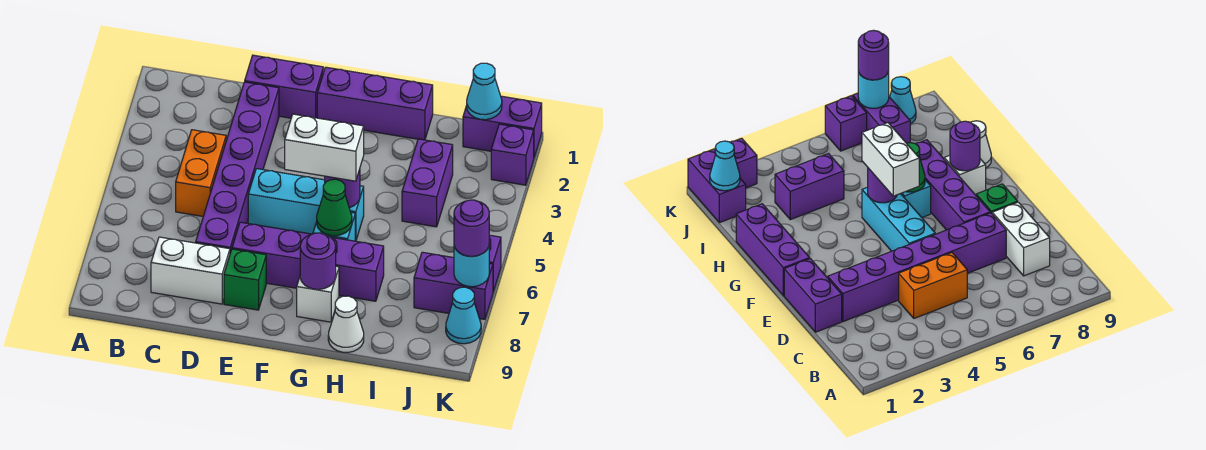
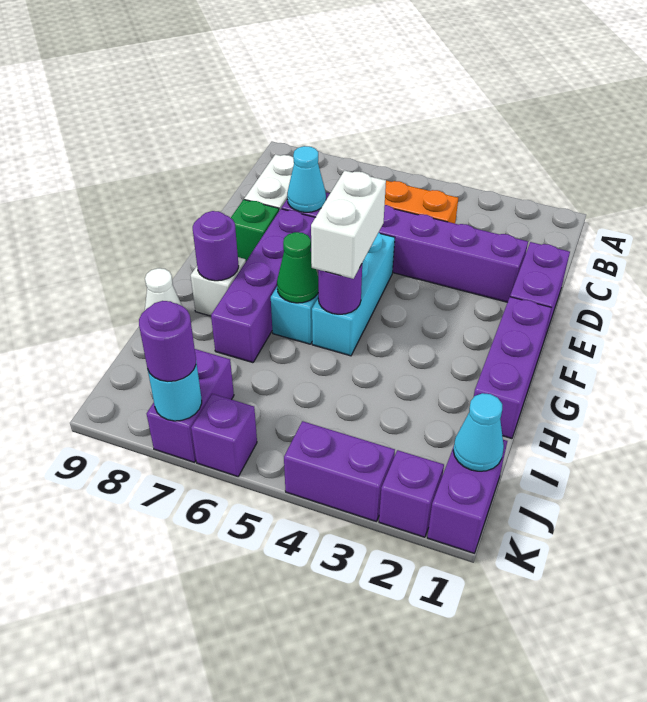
purple brick I3:I4 level 1 -> purple brick K3:K4 level 1
cyan cone K8 level 1 -> cyan cone D7 level 2

